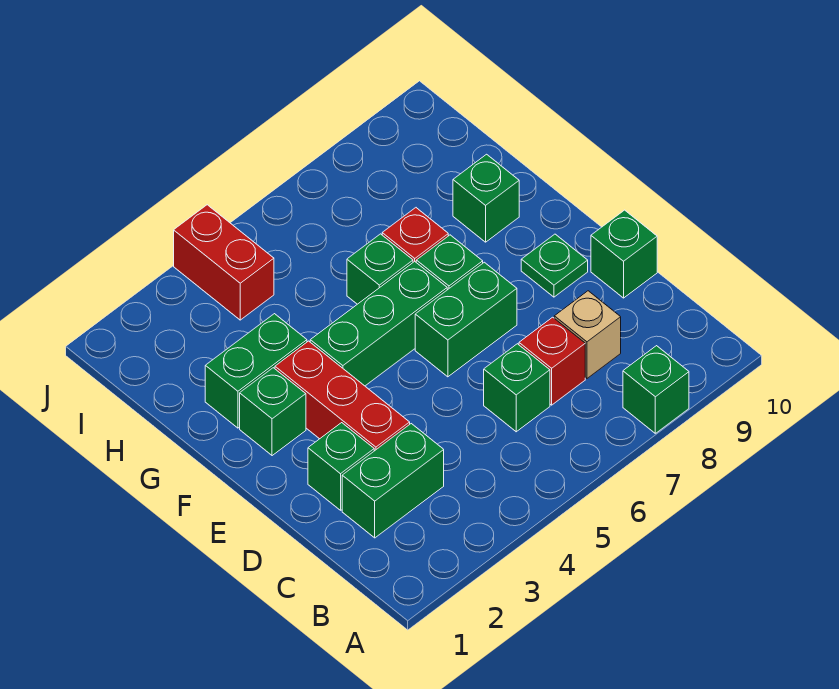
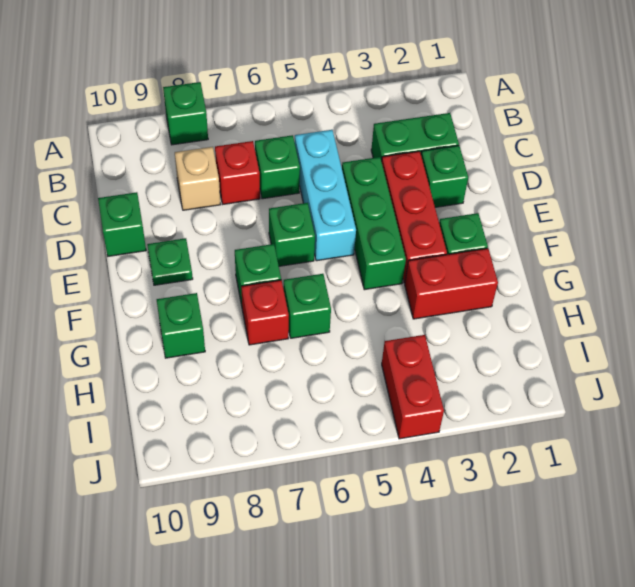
none -> cyan brick C5:E5 level 1
green brick E6:E7 level 1 -> green brick E6 level 1
green brick F4:F6 level 1 -> green brick D4:F4 level 1
green brick G2:G3 level 1 -> red brick G2:G3 level 1

